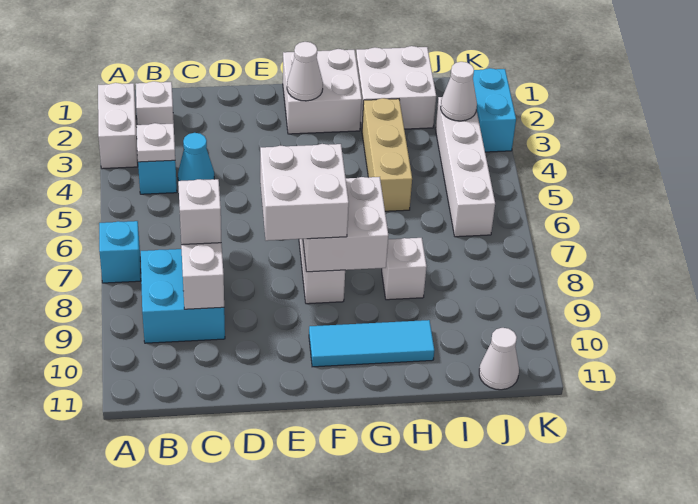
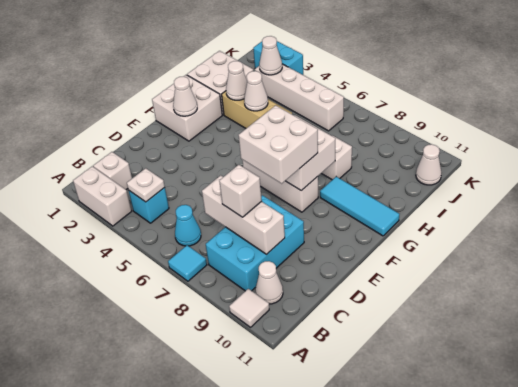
cyan brick A7 level 1 -> cyan tile A7 level 1
none -> white tile A10 level 1
cyan brick B8:C9 level 1 -> cyan brick B8:D9 level 1
none -> white cone B10 level 1
cyan cone C4 level 1 -> cyan cone B6 level 1
cyan tile F10:H10 level 1 -> cyan tile G9:G11 level 1
none -> white cone H3 level 2
none -> white cone H4 level 2

